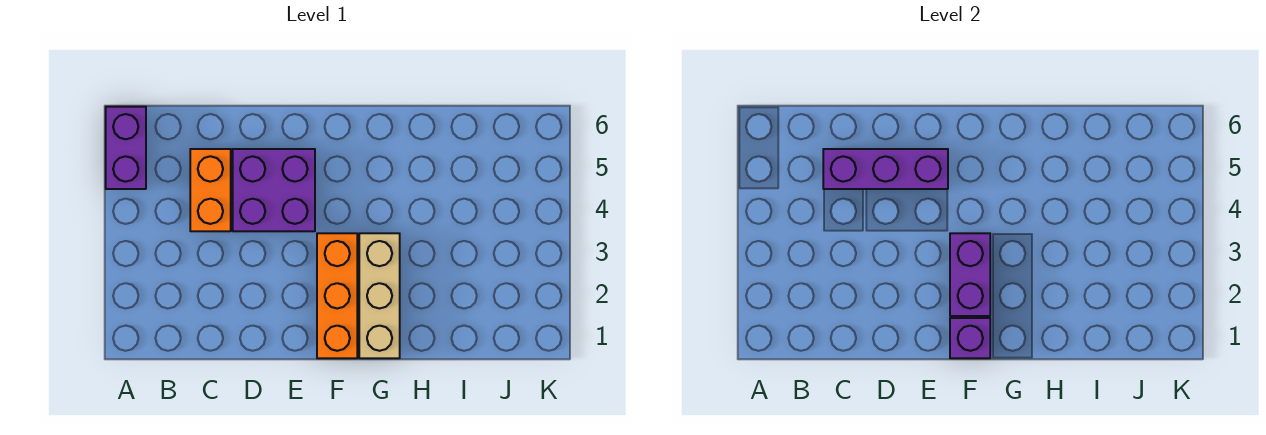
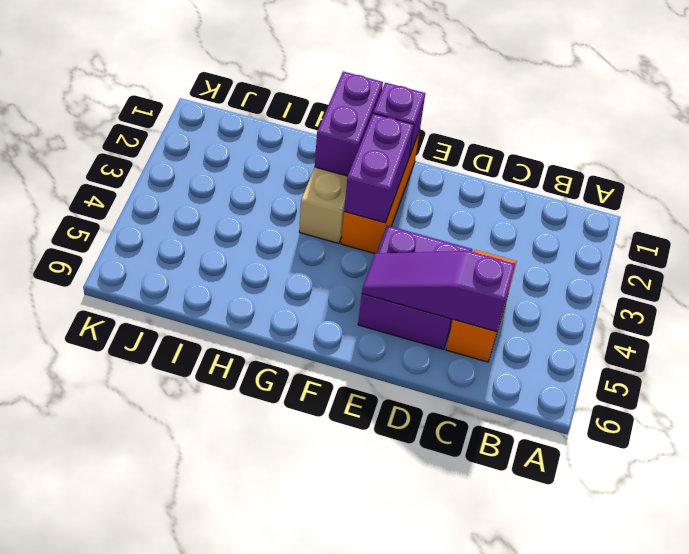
purple brick A5:A6 level 1 -> purple brick G1:G2 level 2
purple brick C5:E5 level 2 -> purple slope C5:E5 level 2 top C

